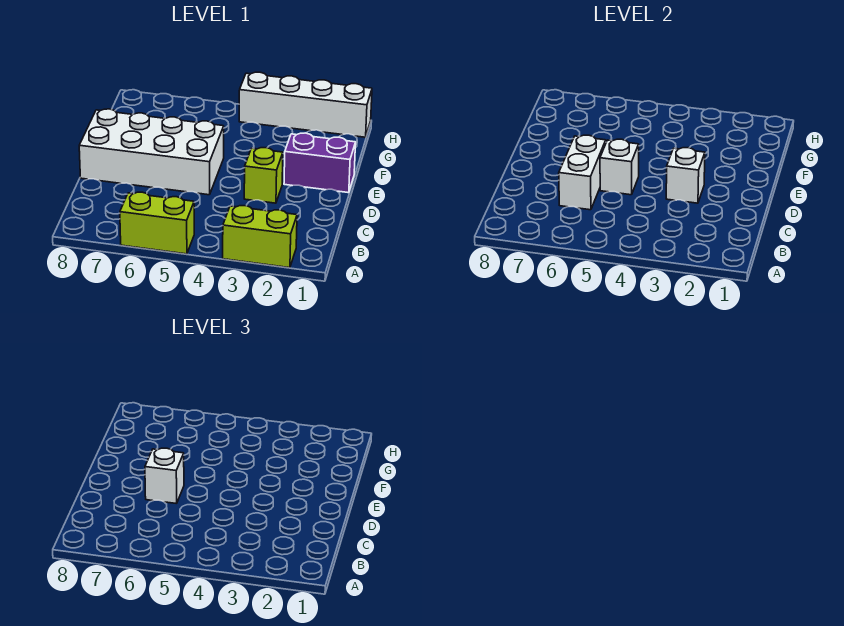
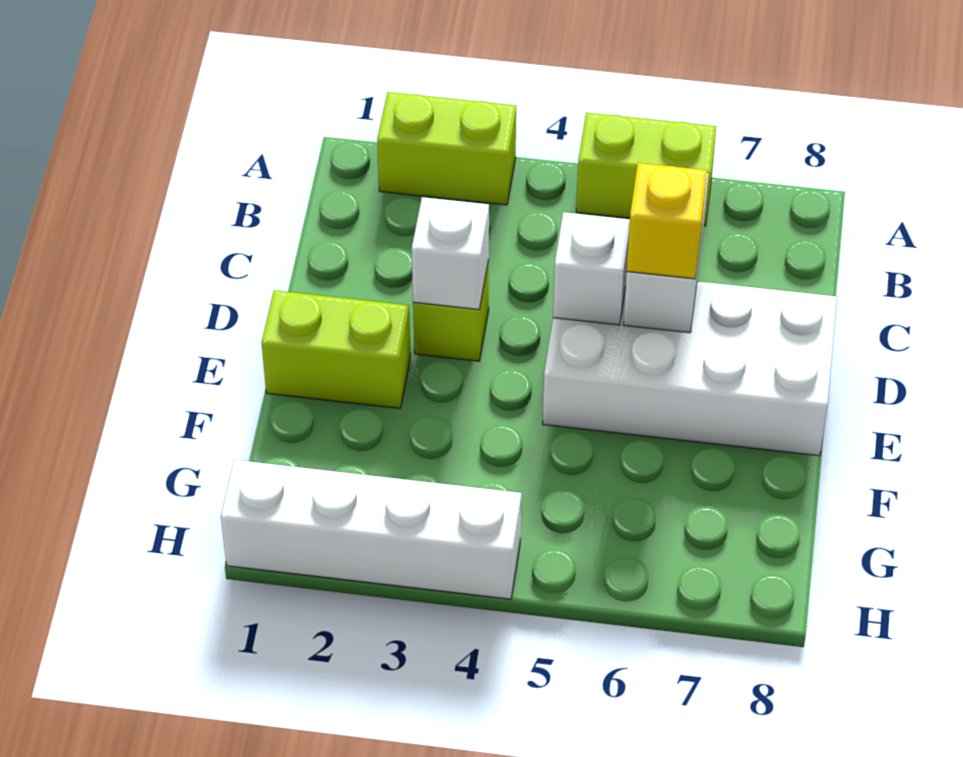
white brick D6 level 3 -> yellow brick D6 level 3
purple brick E1:E2 level 1 -> lime brick E1:E2 level 1

